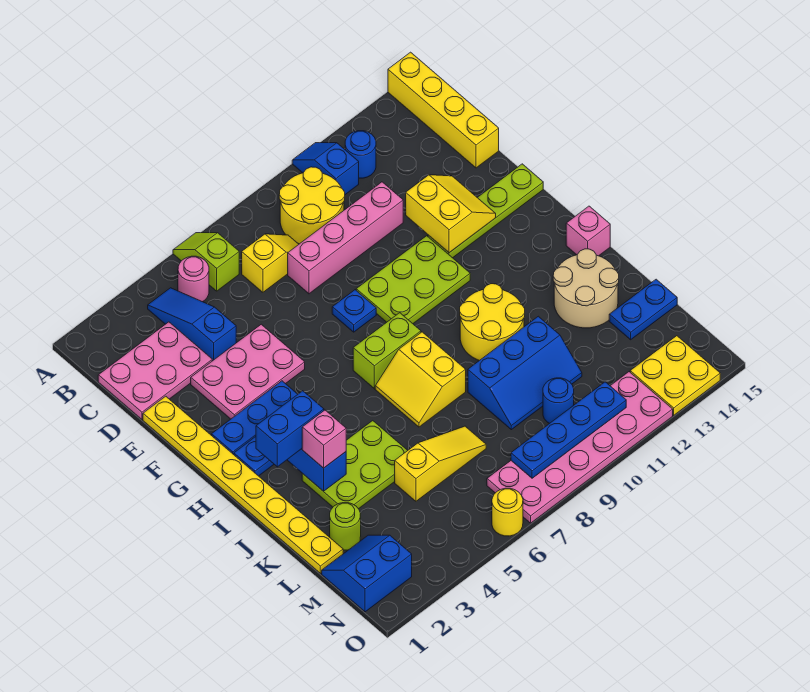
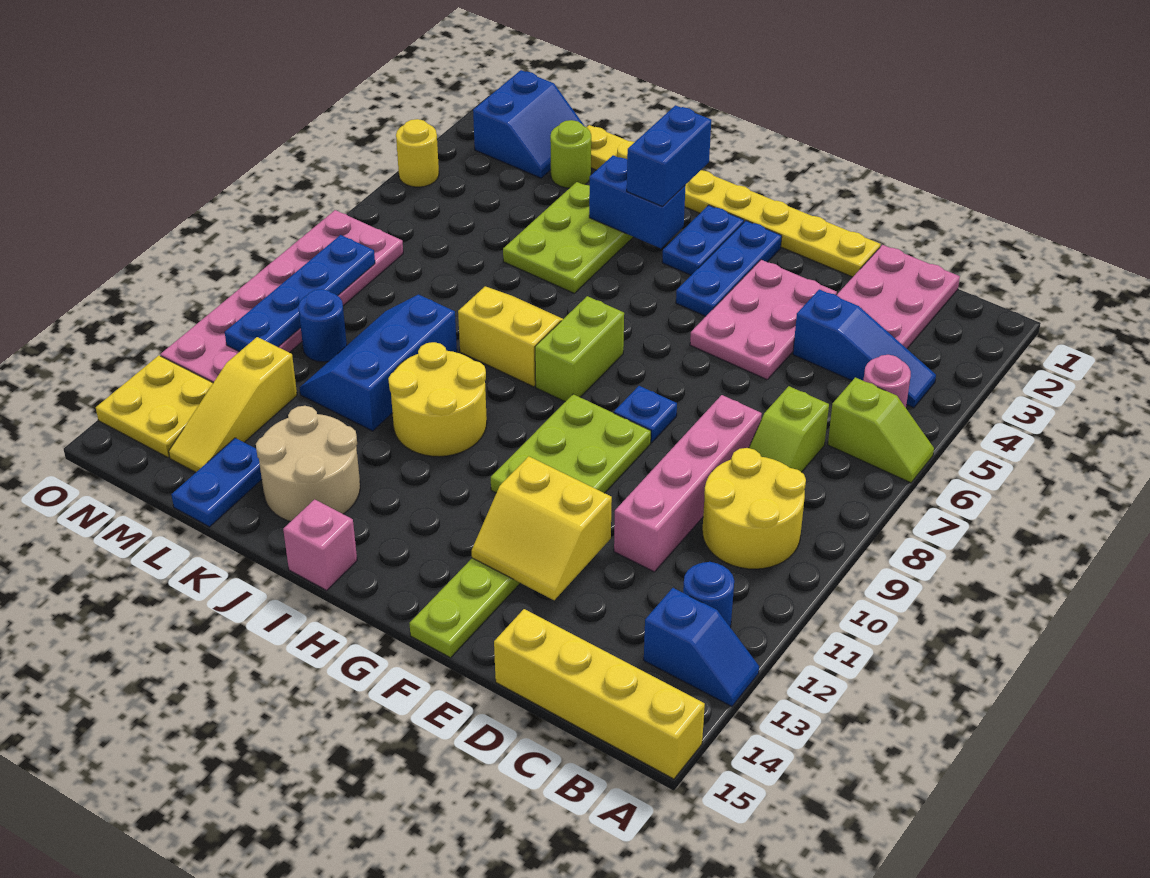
blue slope A11:B11 level 1 top B -> blue slope A13:B13 level 1 top B
yellow slope C7:C8 level 1 top 7 -> lime slope C7:C8 level 1 top 7
pink brick J3 level 3 -> none
yellow slope L5:L7 level 1 top 5 -> yellow slope M12:M14 level 1 top 12
yellow round brick O6 level 1 -> yellow round brick O4 level 1

